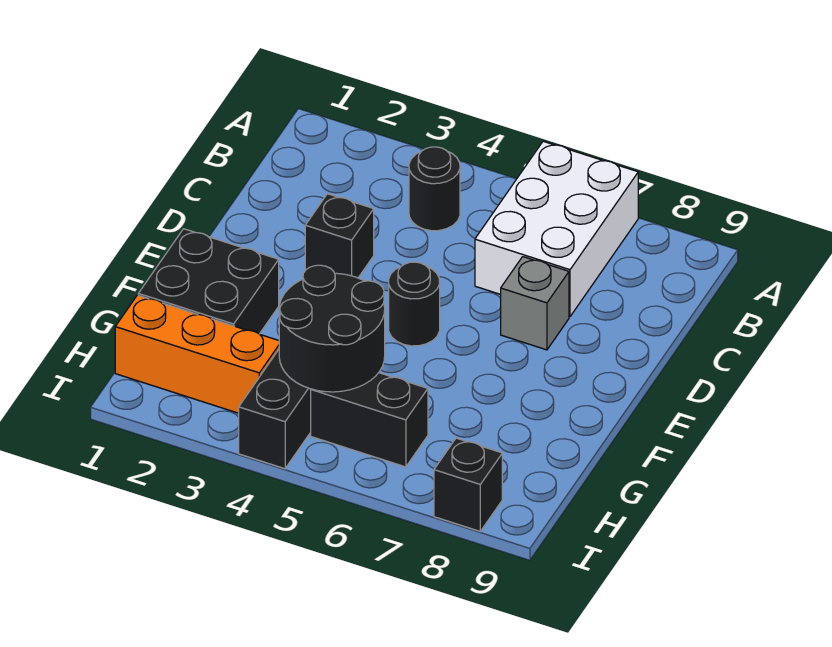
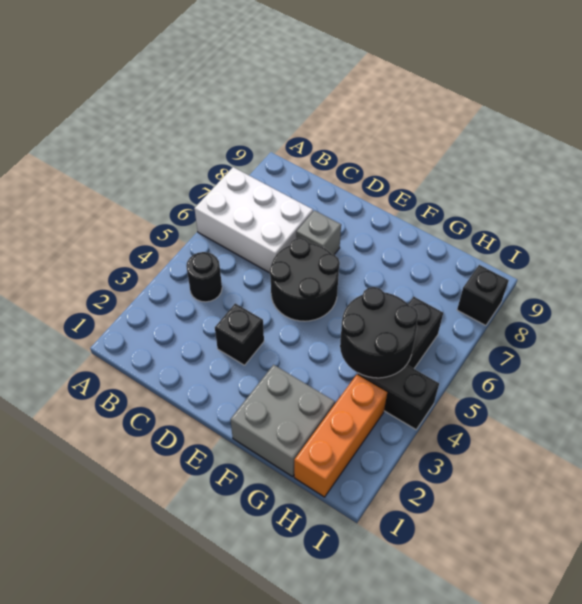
black round brick E5 level 1 -> black round brick D5:E6 level 1
black brick F1:G2 level 1 -> grey brick F1:G2 level 1

